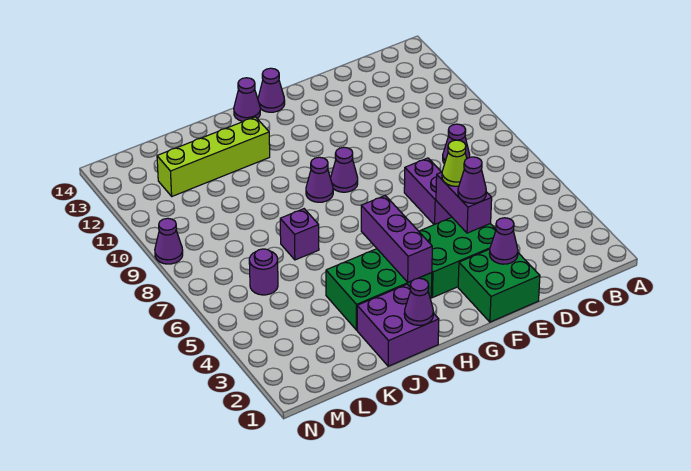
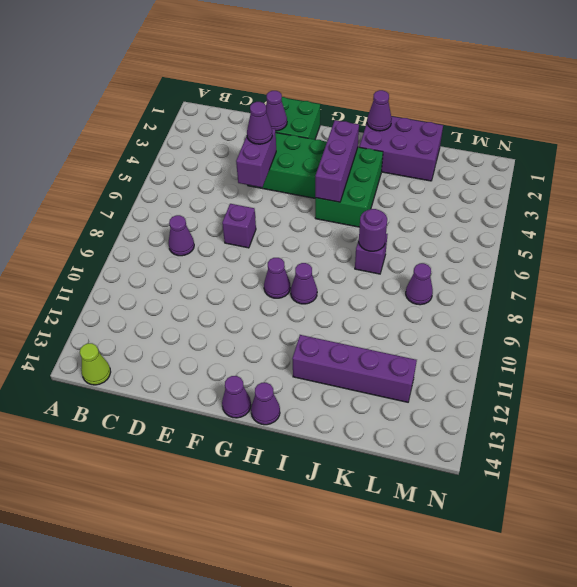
lime cone E5 level 3 -> lime cone B14 level 1
purple brick E6:E7 level 1 -> purple brick E7 level 1
green brick H3:J4 level 1 -> green brick H3:I5 level 1
purple brick I1:J2 level 1 -> purple brick I1:K2 level 1
lime brick I12:L12 level 1 -> purple brick I12:L12 level 1
purple round brick L6 level 1 -> purple round brick J7 level 2
purple cone N9 level 1 -> purple cone L8 level 1

